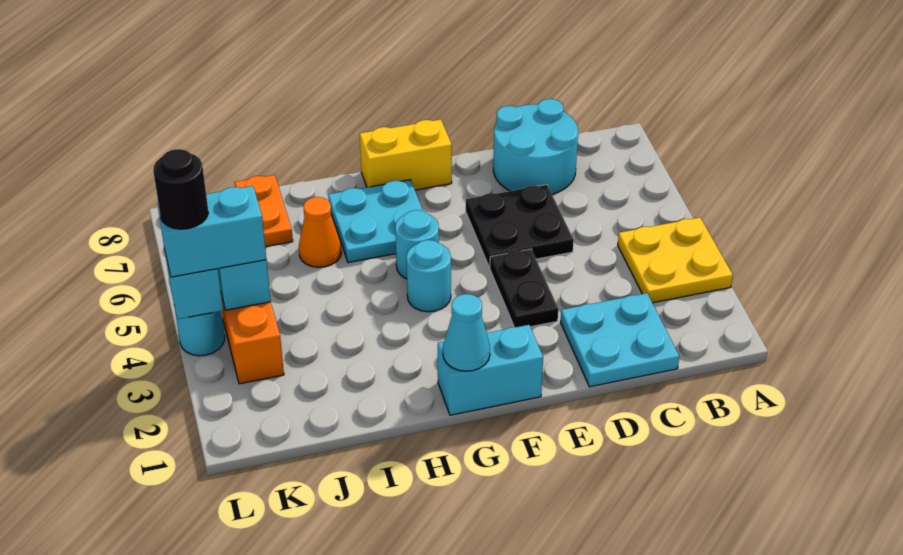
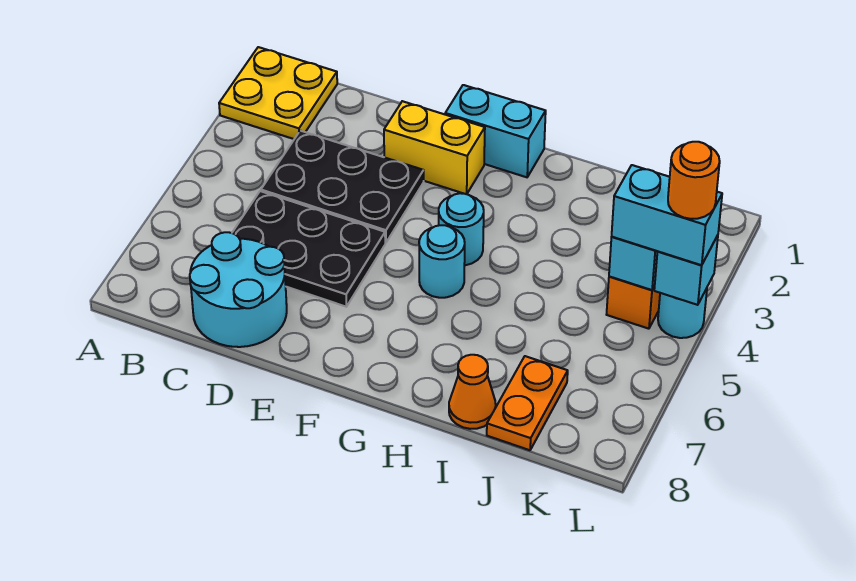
yellow plate A3:B4 level 1 -> yellow plate A1:B2 level 1
cyan plate C1:D2 level 1 -> none
black plate D5:E6 level 1 -> black plate C5:E6 level 1
black plate E3:E4 level 1 -> black plate C3:E4 level 1
yellow brick F8:G8 level 1 -> yellow brick E2:F2 level 1
cyan cone G1 level 2 -> none
cyan plate G6:H7 level 1 -> none
orange cone I6 level 1 -> orange cone I8 level 1
black round brick L4 level 4 -> orange round brick L4 level 4

